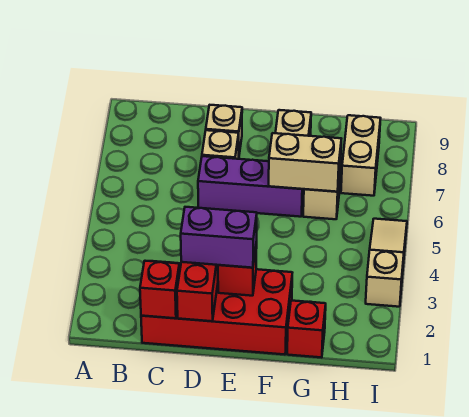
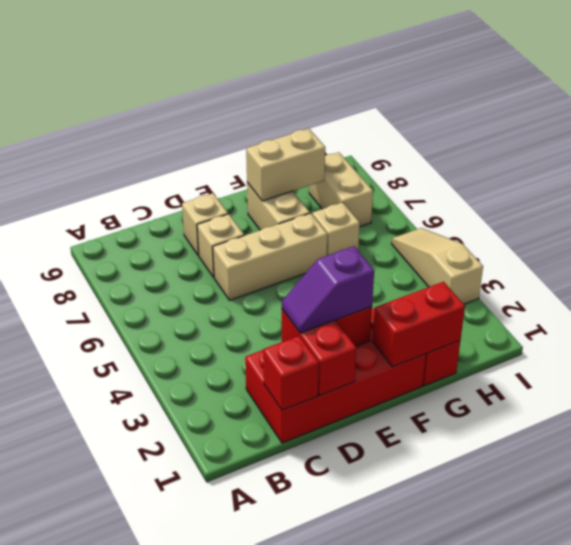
purple brick D2:E2 level 3 -> purple slope D2:E2 level 3 top E
purple brick D6:F6 level 1 -> tan brick D6:F6 level 1
none -> red brick F1:G1 level 2
tan brick F6:G6 level 2 -> tan brick F8:G8 level 2

